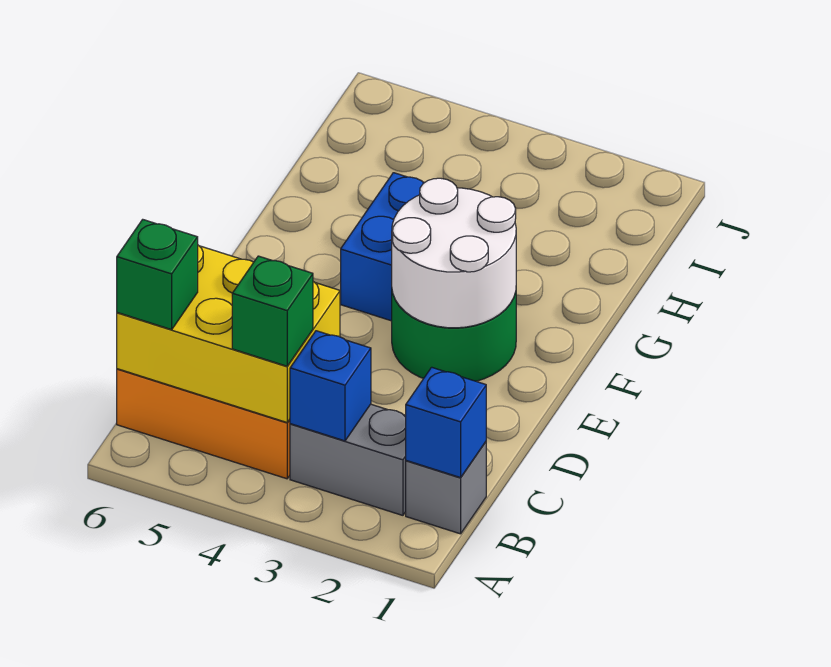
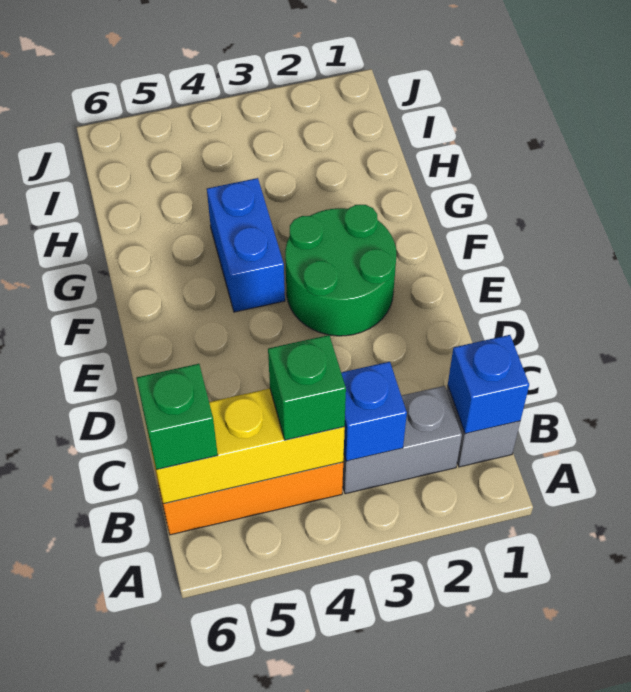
yellow brick B4:C6 level 2 -> yellow brick B4:B6 level 2
white round brick E2:F3 level 2 -> none

